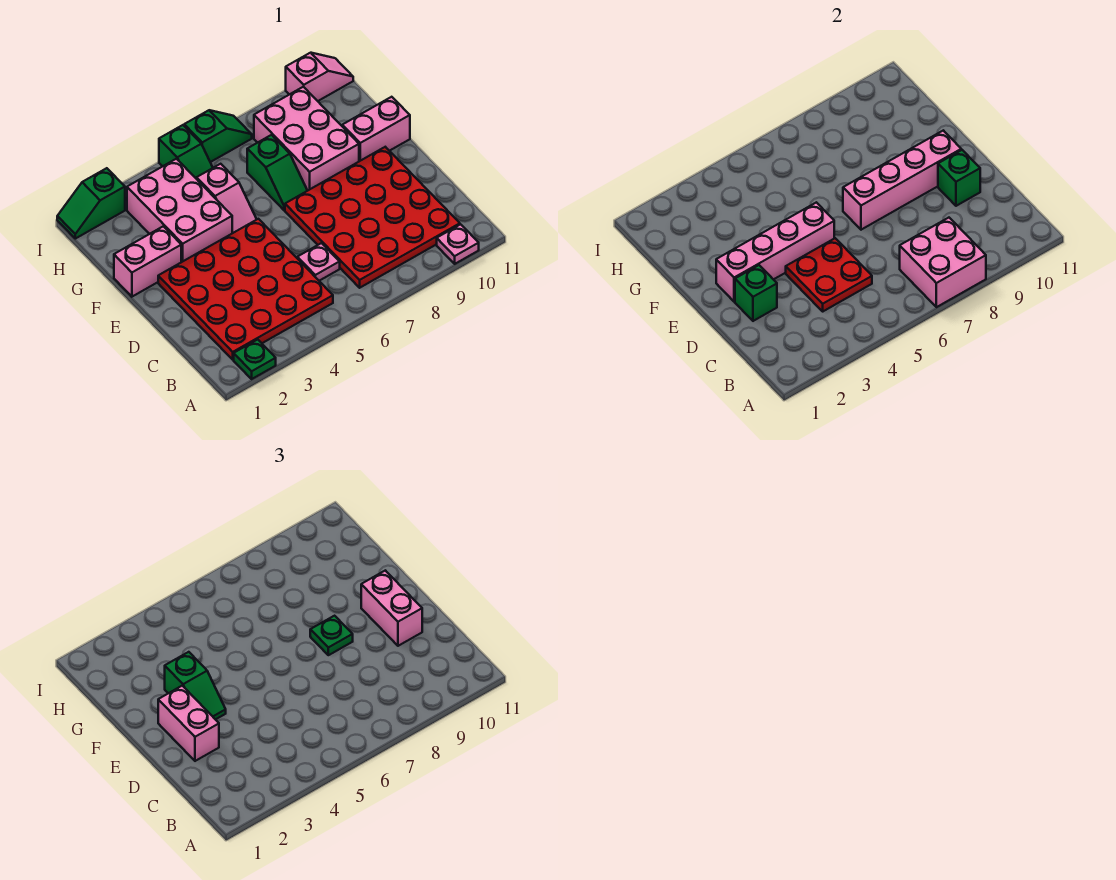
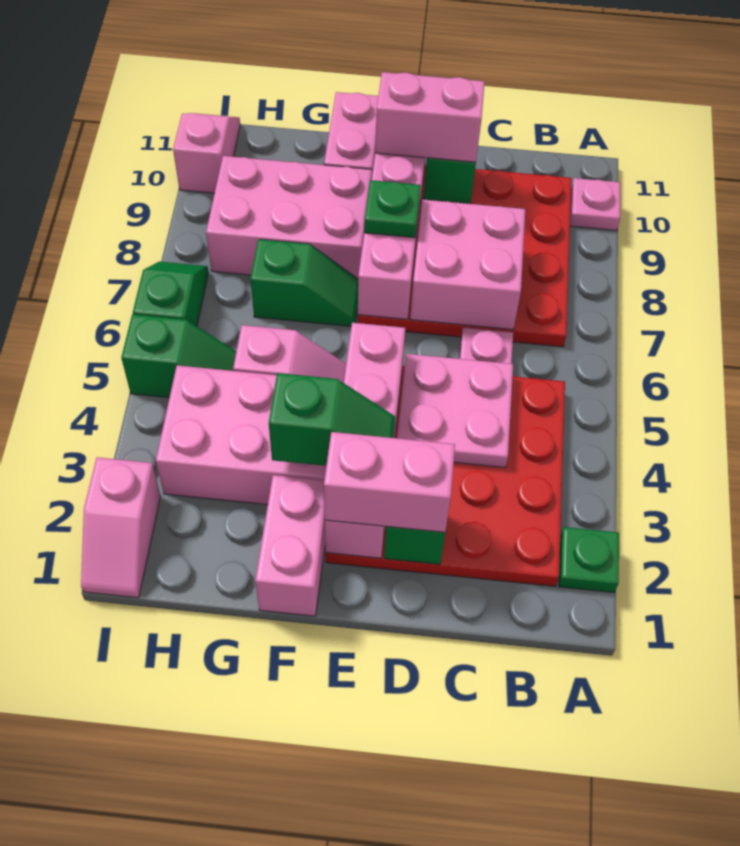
pink brick A7:B8 level 2 -> pink brick C7:D8 level 2
red plate C4:D5 level 2 -> pink plate C4:D5 level 2
green slope I1:I2 level 1 top 2 -> pink slope I1:I2 level 1 top 2

